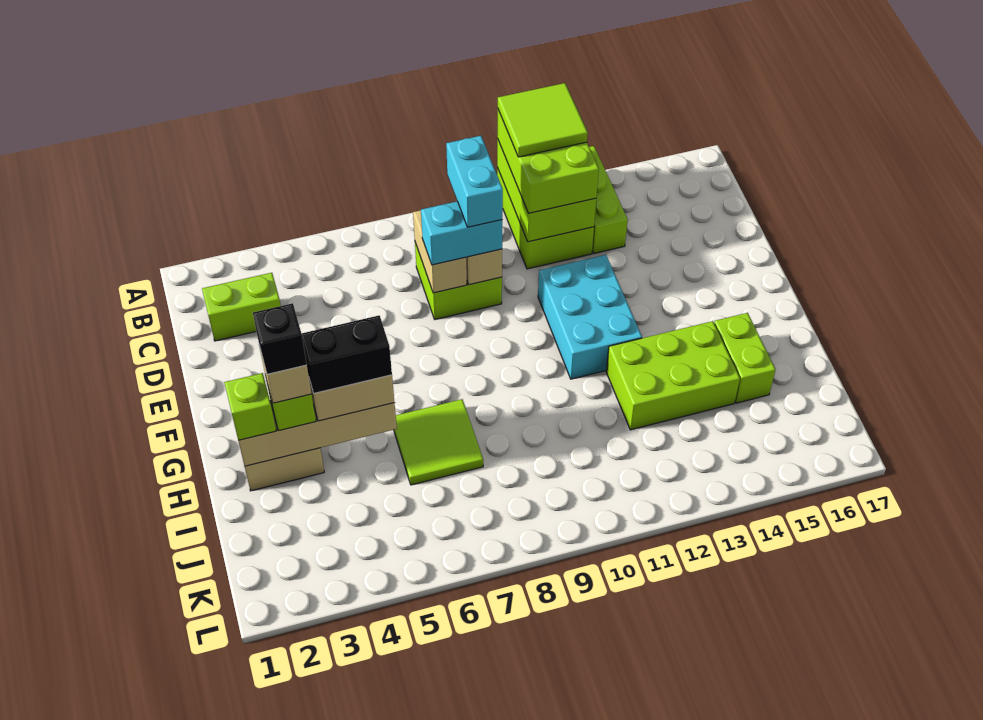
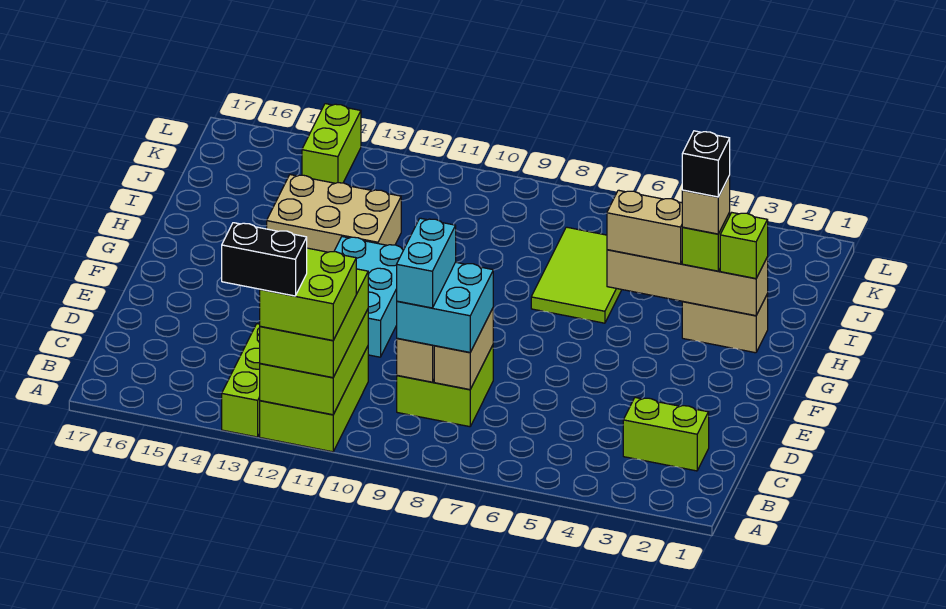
lime tile A11:B12 level 4 -> lime brick A11:B12 level 4
cyan brick D8:D9 level 3 -> cyan brick C8:D9 level 3
black brick H4:H5 level 4 -> black brick A12:A13 level 5
lime tile H6:I7 level 1 -> lime tile H6:J7 level 1
lime brick H12:I14 level 1 -> tan brick H12:I14 level 1
lime brick H15:I15 level 1 -> lime brick K14:L14 level 1

